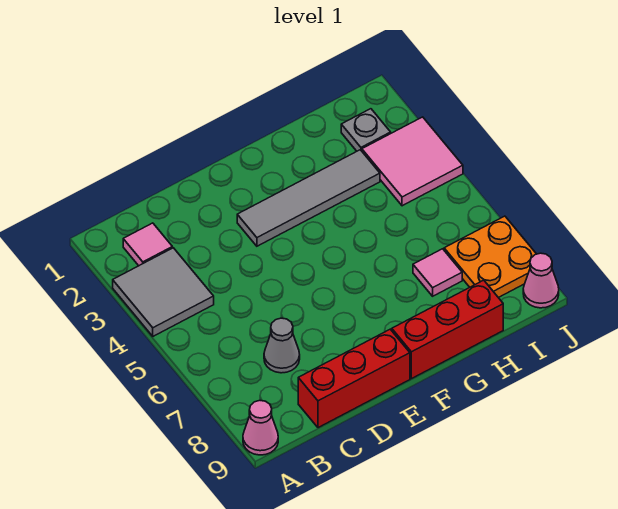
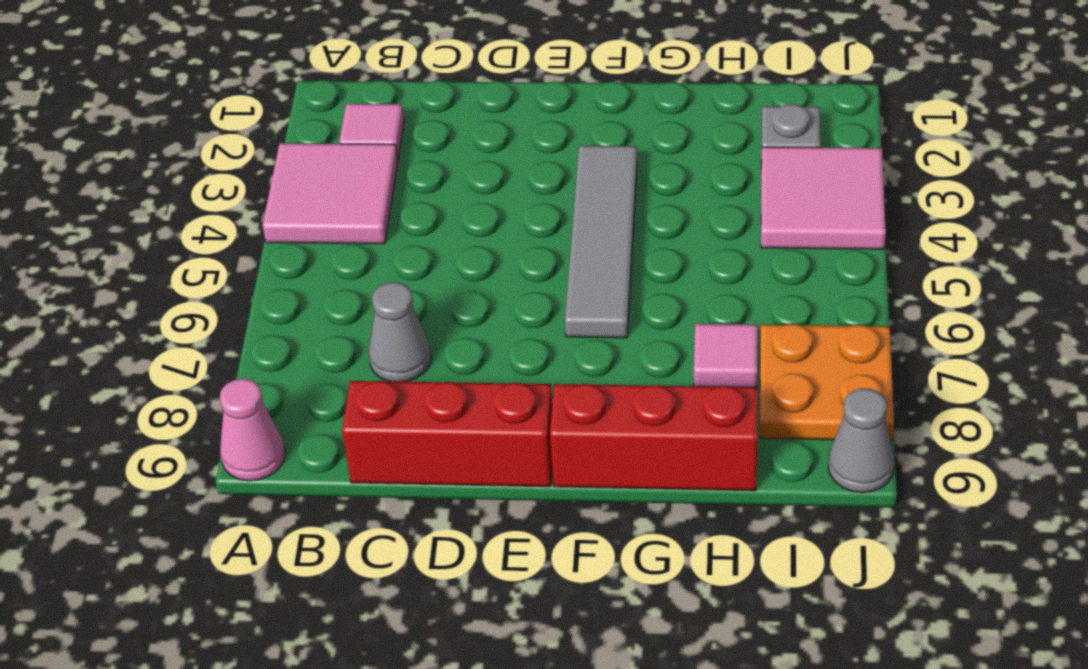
grey tile A3:B4 level 1 -> pink tile A3:B4 level 1
grey tile E3:H3 level 1 -> grey tile F3:F6 level 1
pink cone J9 level 1 -> grey cone J9 level 1

